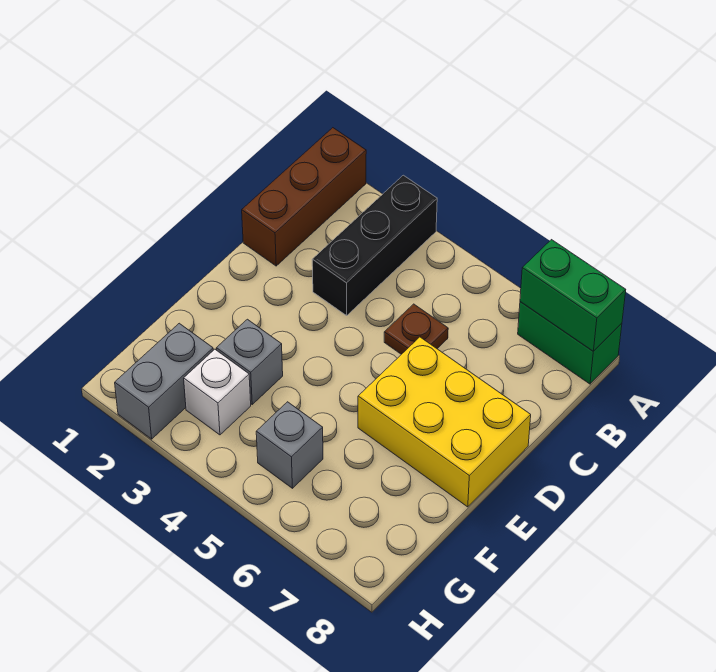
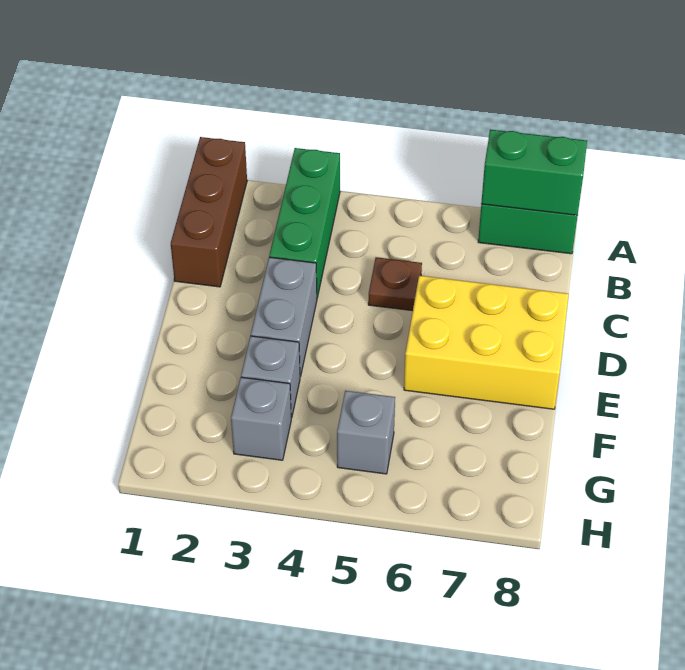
black brick A3:C3 level 1 -> green brick A3:C3 level 1
grey brick G2:H2 level 1 -> grey brick D3:E3 level 1
white brick G3 level 1 -> grey brick G3 level 1

